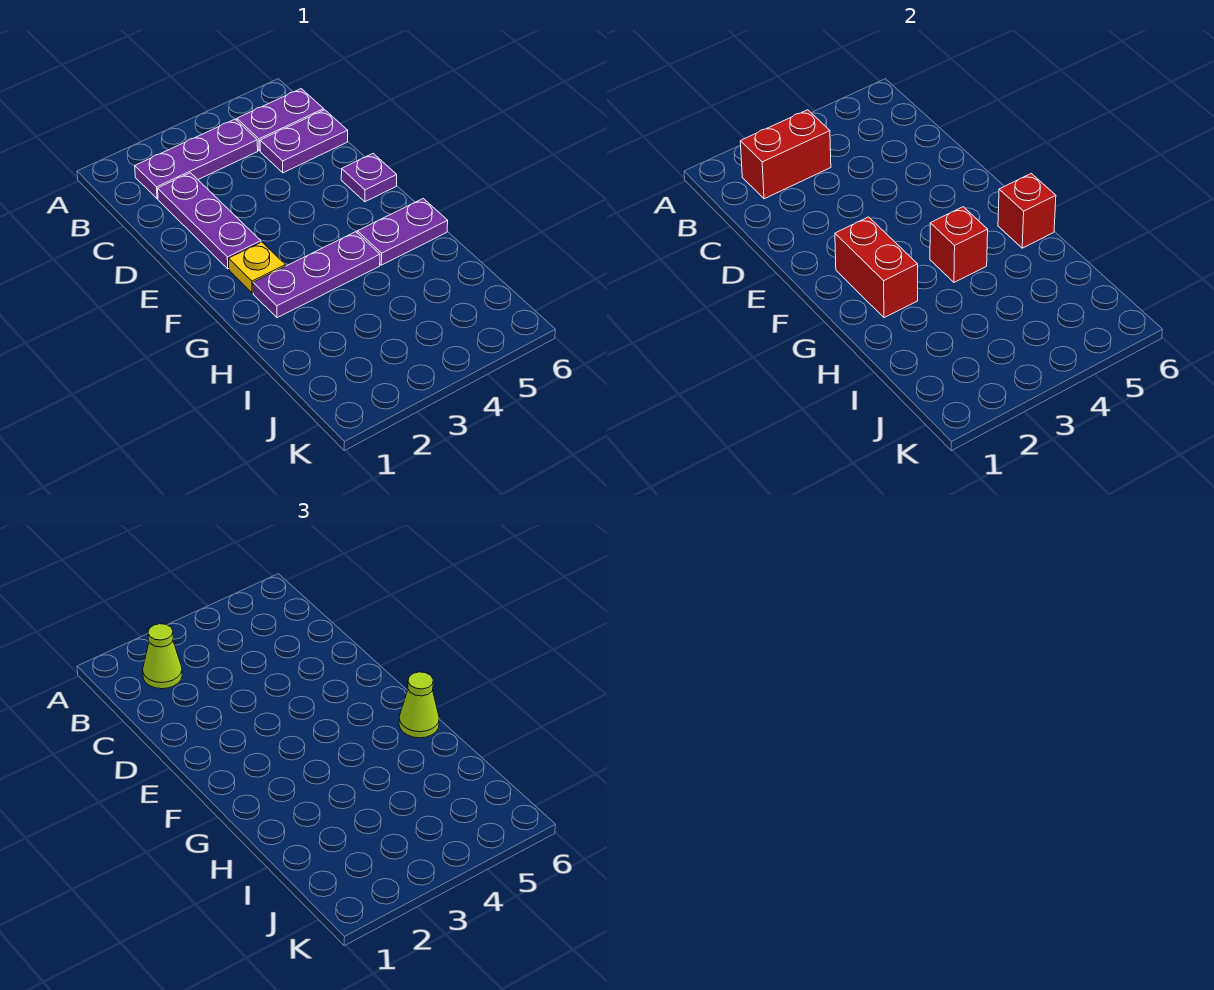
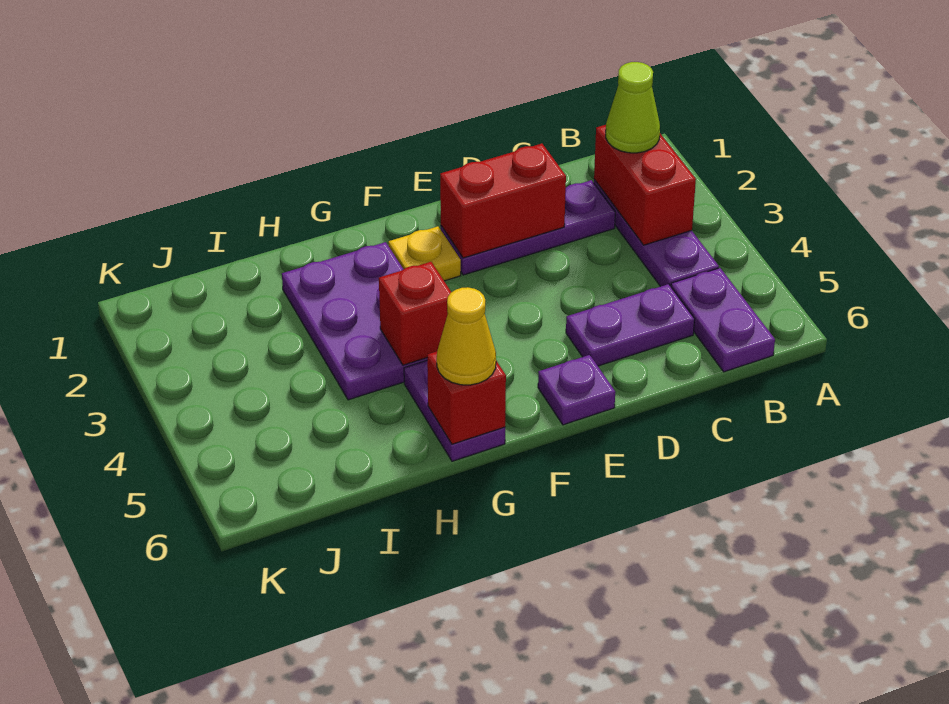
purple plate C5:C6 level 1 -> purple plate C5:D5 level 1
red brick F2:G2 level 2 -> red brick D2:E2 level 2
purple plate G2:G4 level 1 -> purple plate G2:H4 level 1
lime cone G6 level 3 -> yellow cone G6 level 3

